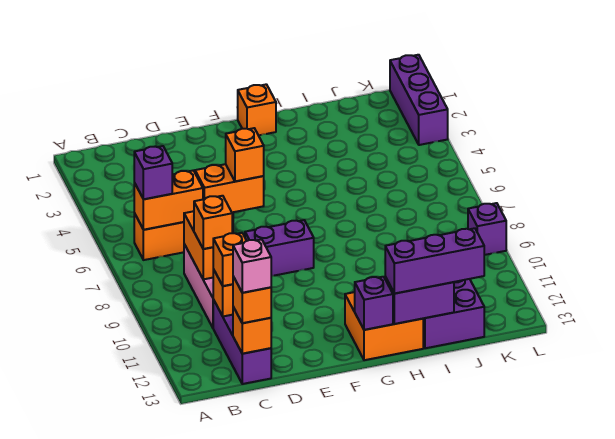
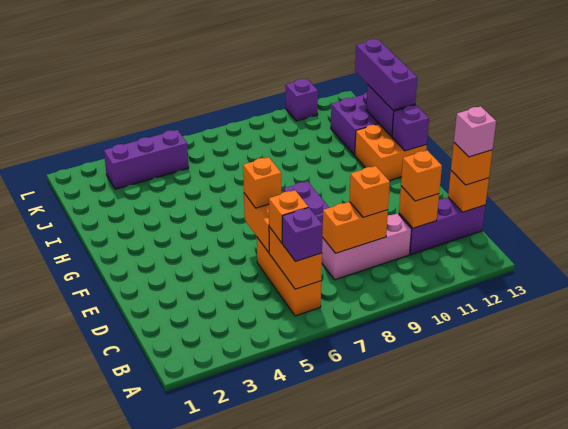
orange brick G1 level 1 -> orange brick C6 level 3
purple brick L1:L3 level 1 -> purple brick K3:K5 level 1
purple brick L9 level 1 -> purple brick L11 level 1

